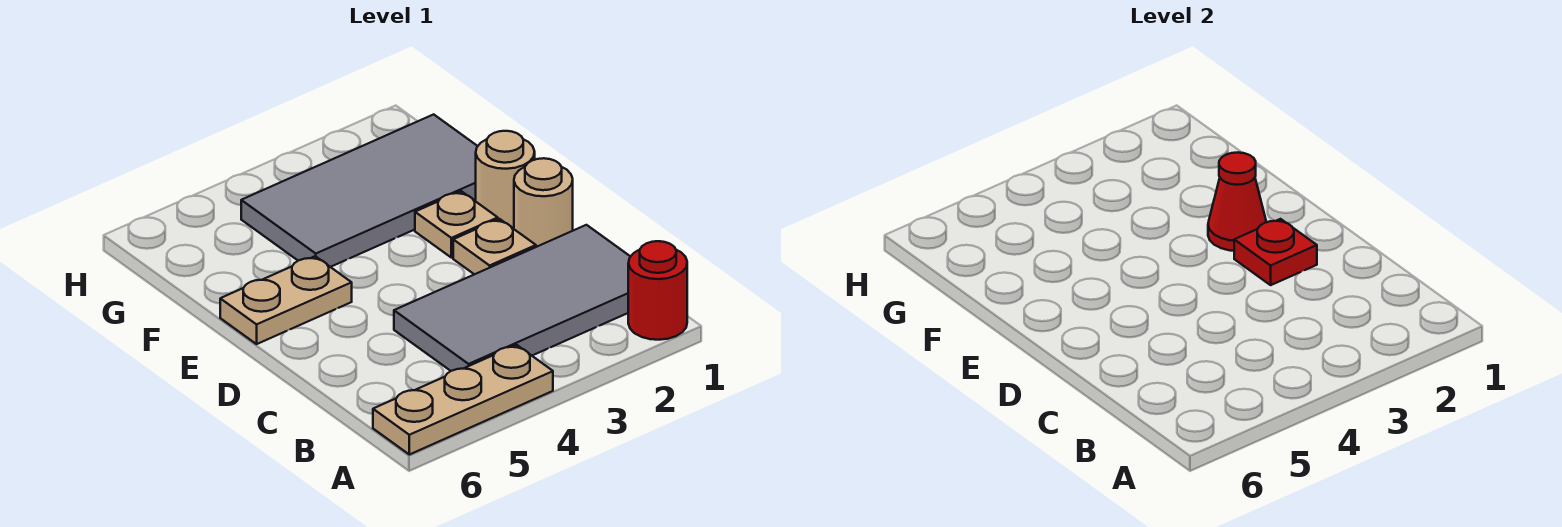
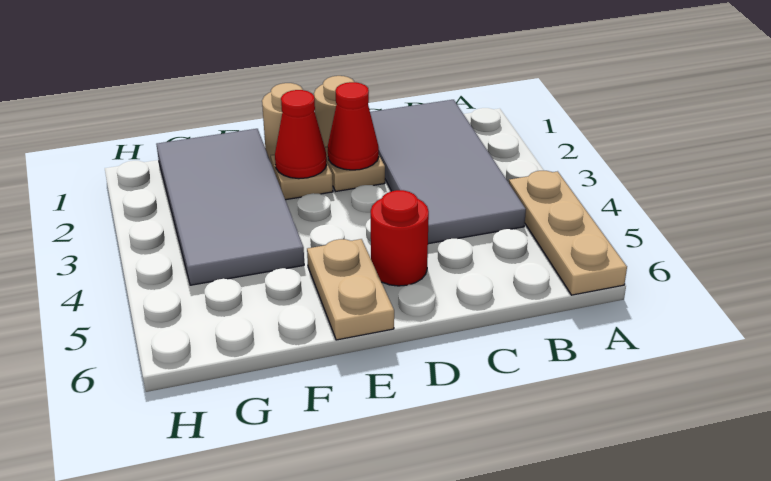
red round brick A1 level 1 -> red round brick D5 level 1
red plate D2 level 2 -> red cone D2 level 2

